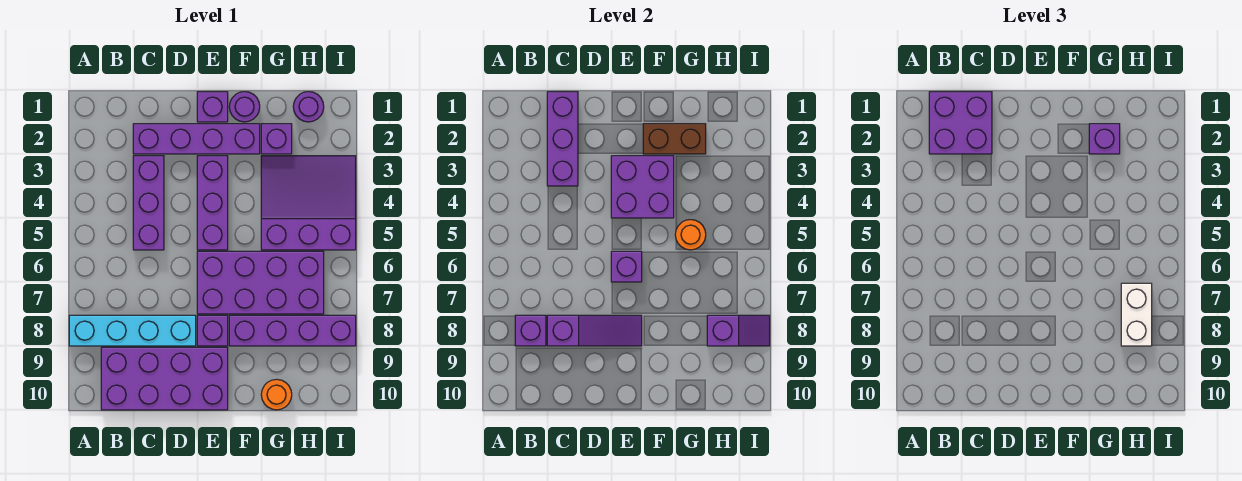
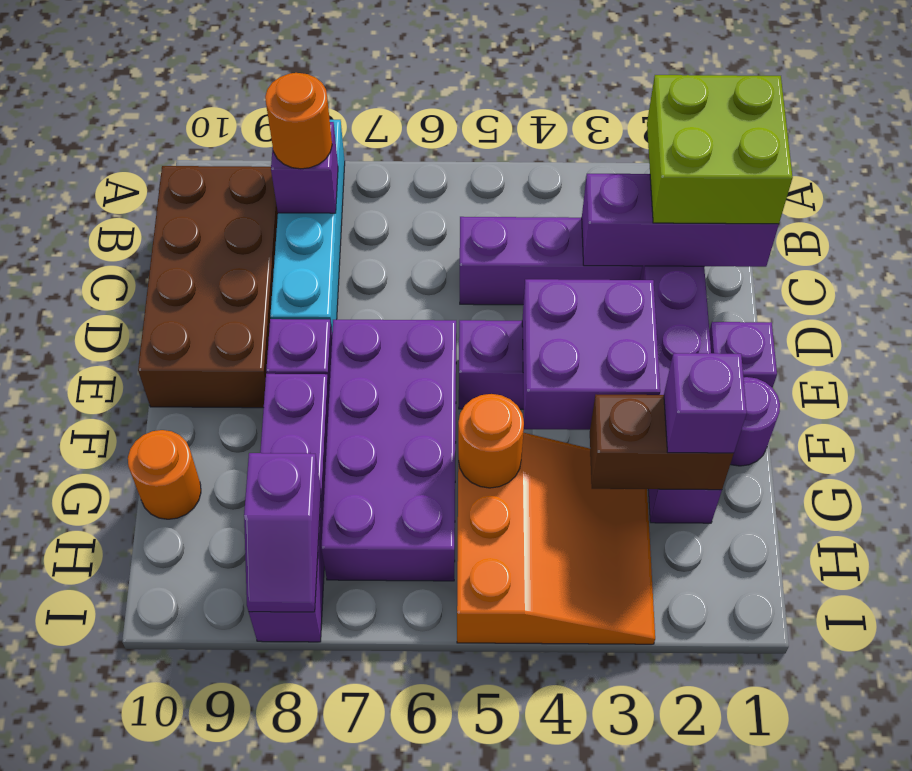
purple brick B1:C2 level 3 -> lime brick B1:C2 level 3
none -> orange round brick B8 level 3
purple brick B9:E10 level 1 -> brown brick B9:E10 level 1
purple slope C8:E8 level 2 top C -> none
purple brick E6 level 2 -> none
brown brick F2:G2 level 2 -> brown brick G2:G3 level 2
purple slope G3:I5 level 1 top 5 -> orange slope G3:I5 level 1 top 5
purple round brick H1 level 1 -> none
white brick H7:H8 level 3 -> none

